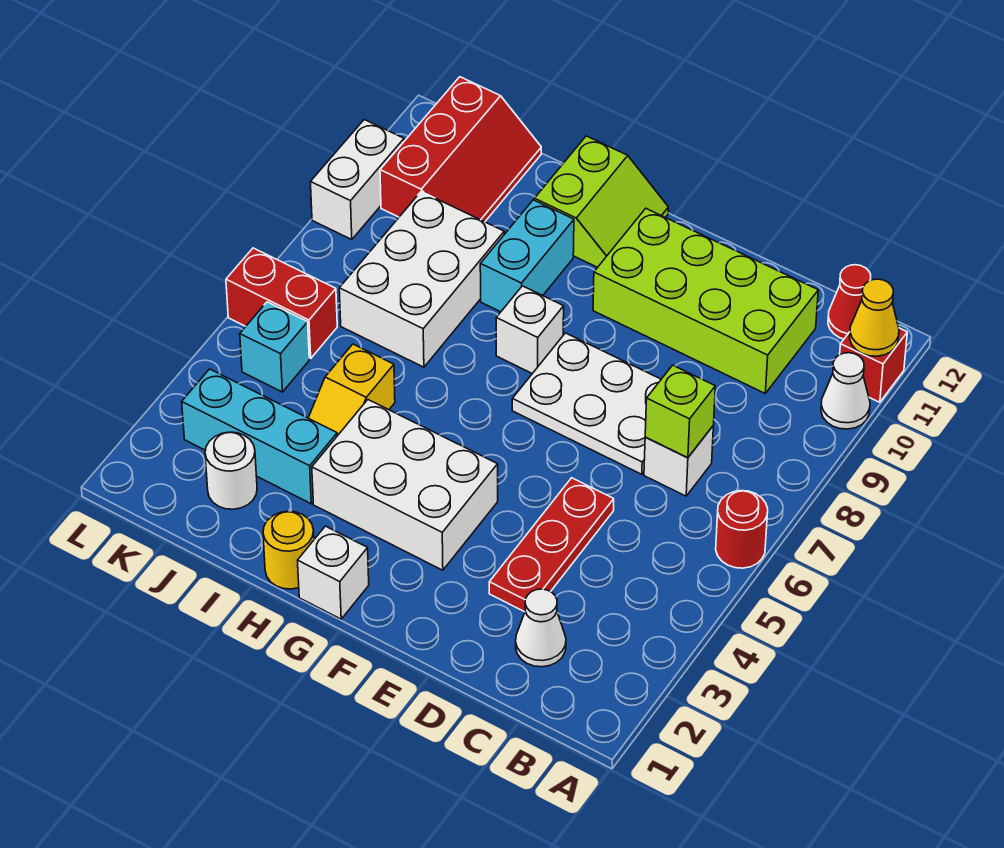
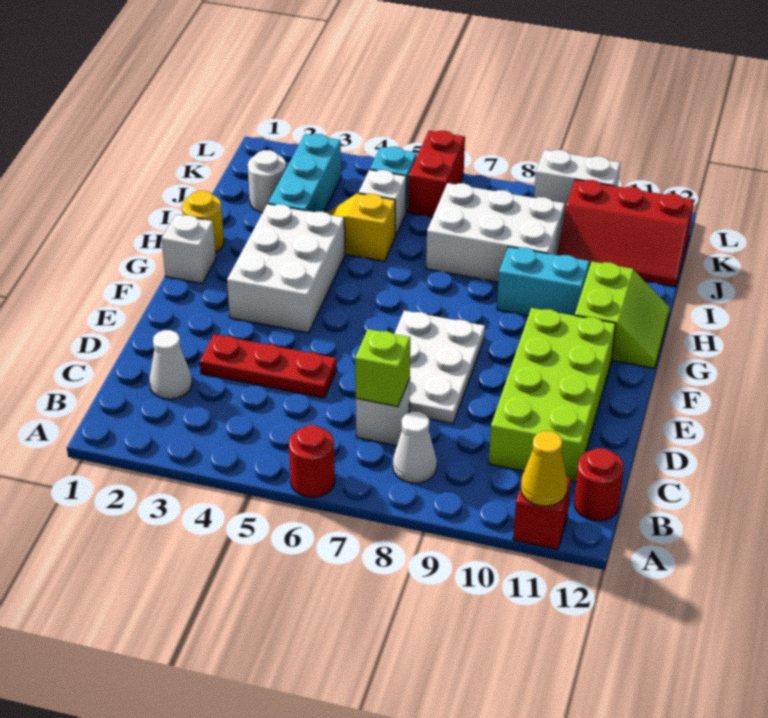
white cone A10 level 1 -> white cone B8 level 1
red cone B12 level 1 -> red round brick B12 level 1
white brick G8 level 1 -> white brick J5 level 1
lime slope G11:H12 level 1 top H -> lime slope G11:H12 level 1 top 11

